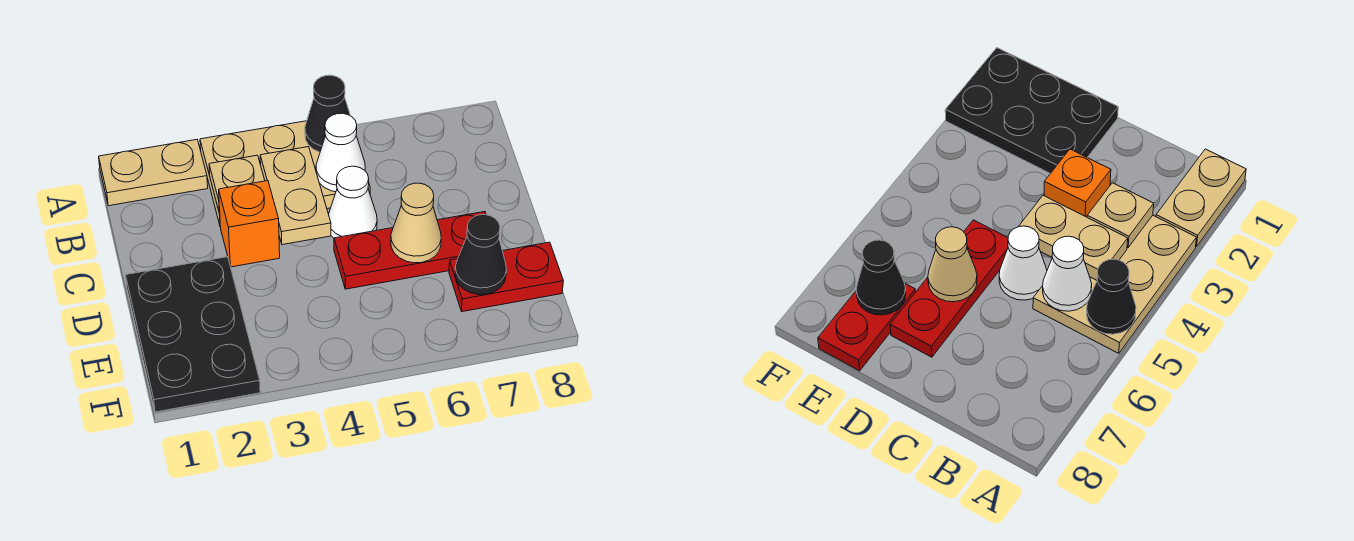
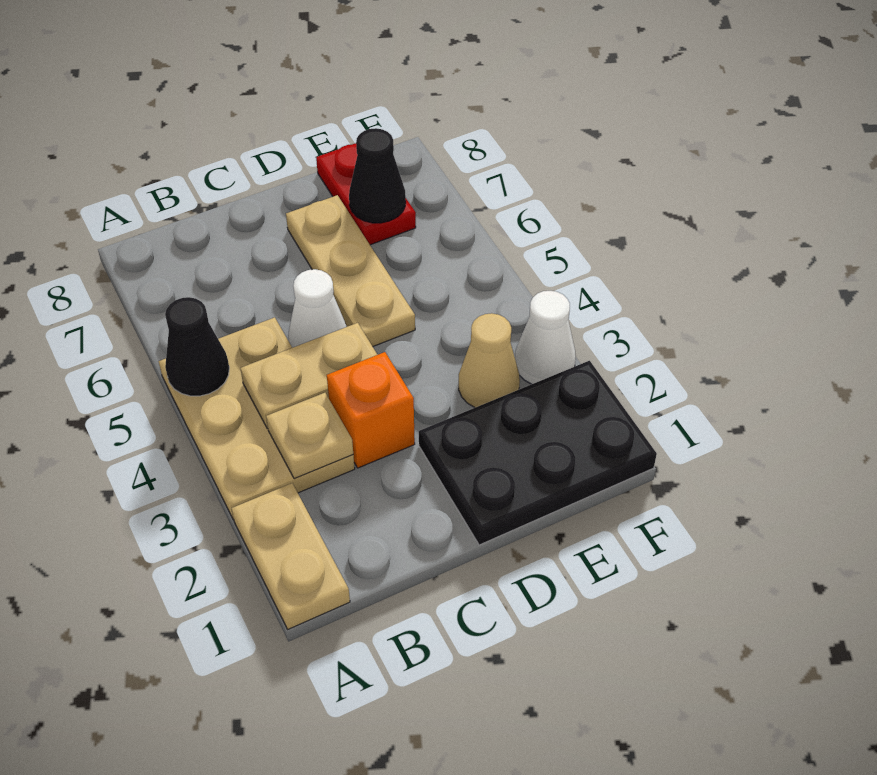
white cone B5 level 2 -> white cone F3 level 1
red plate D5:D7 level 1 -> tan plate D5:D7 level 1
tan cone D6 level 2 -> tan cone E3 level 1

